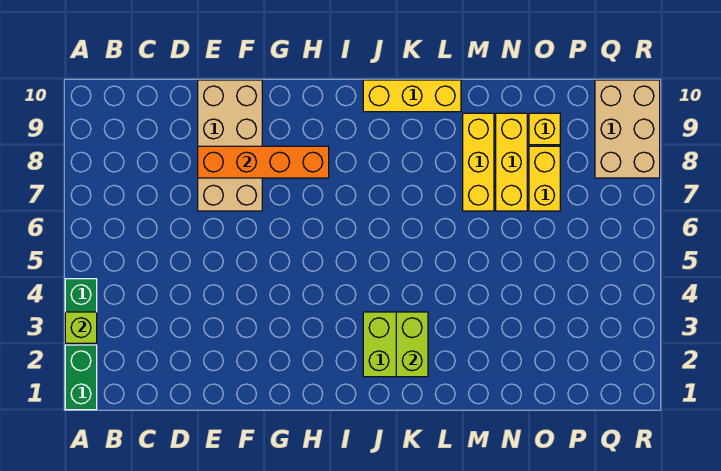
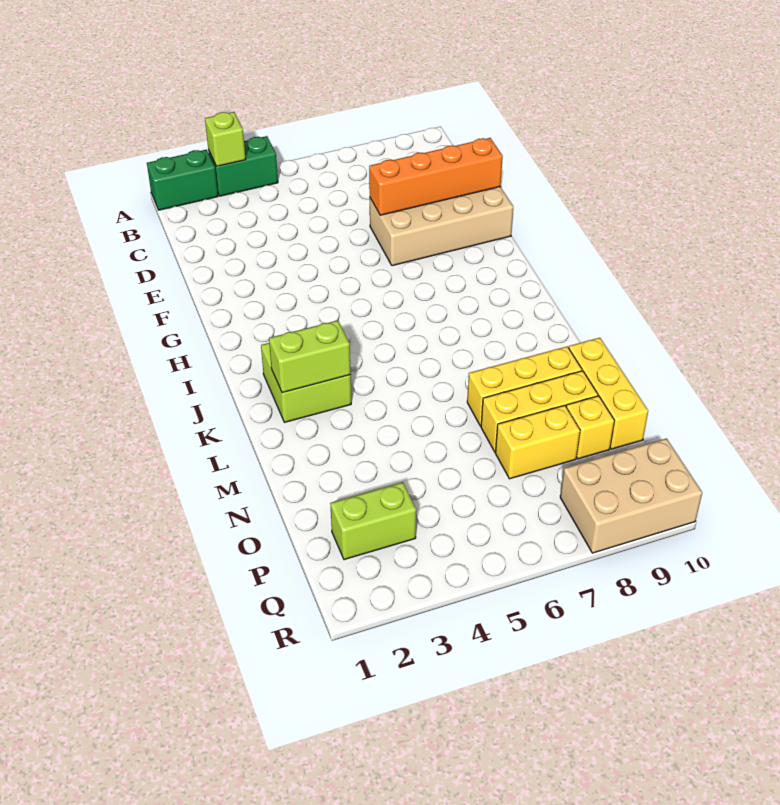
orange brick E8:H8 level 2 -> orange brick E7:E10 level 2
yellow brick J10:L10 level 1 -> yellow brick M10:O10 level 1
none -> lime brick P2:P3 level 1

